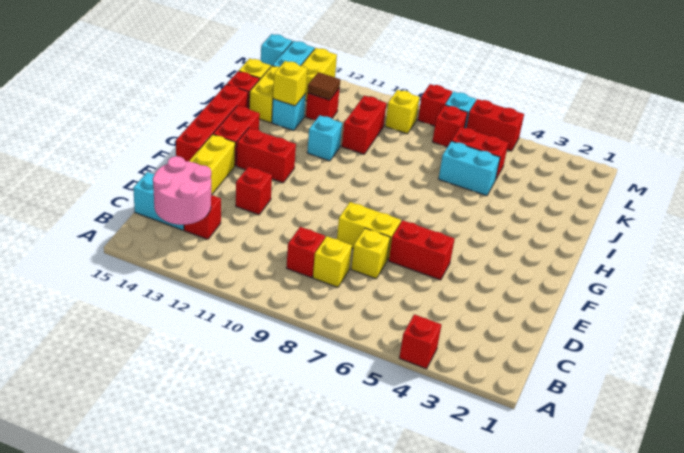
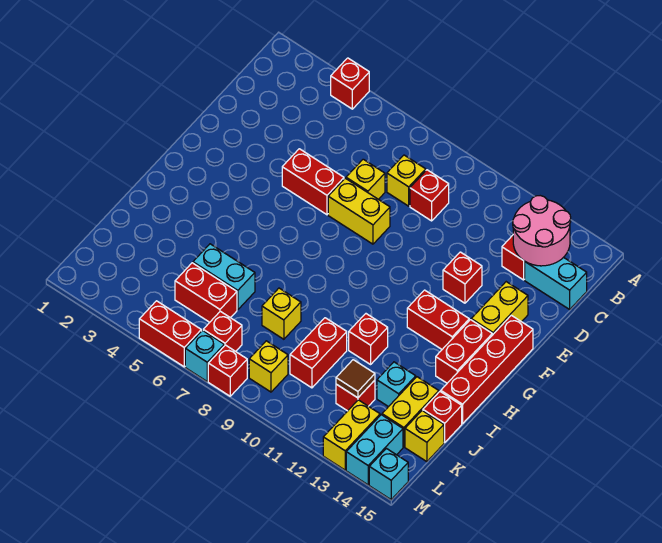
cyan brick I11 level 1 -> red brick I11 level 1
yellow brick J13 level 2 -> yellow brick J8 level 1

